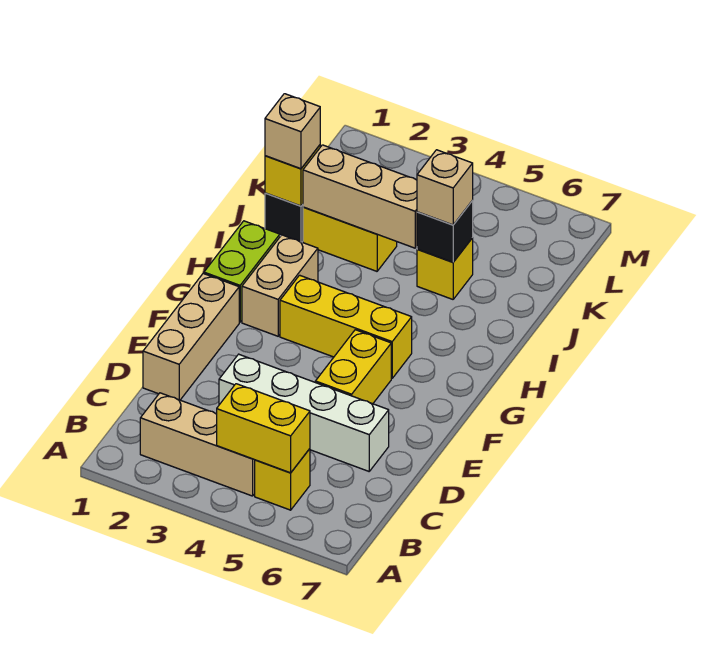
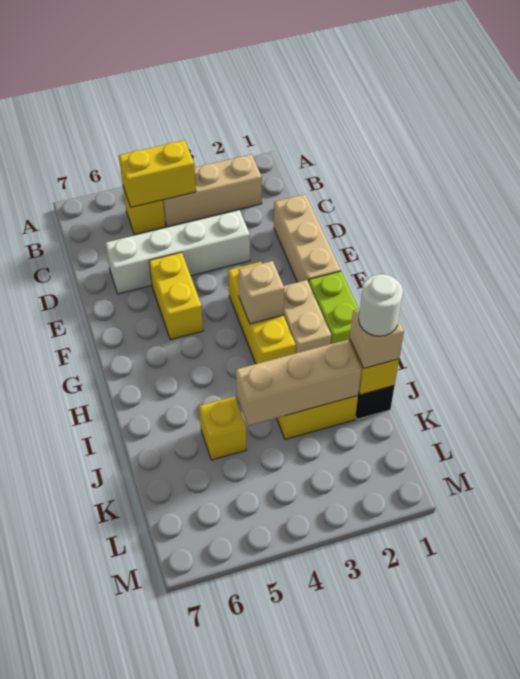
yellow brick G3:G5 level 1 -> yellow brick F3:H3 level 1
none -> white round brick J1 level 4
black brick J5 level 2 -> none
tan brick J5 level 3 -> tan brick G3 level 2

